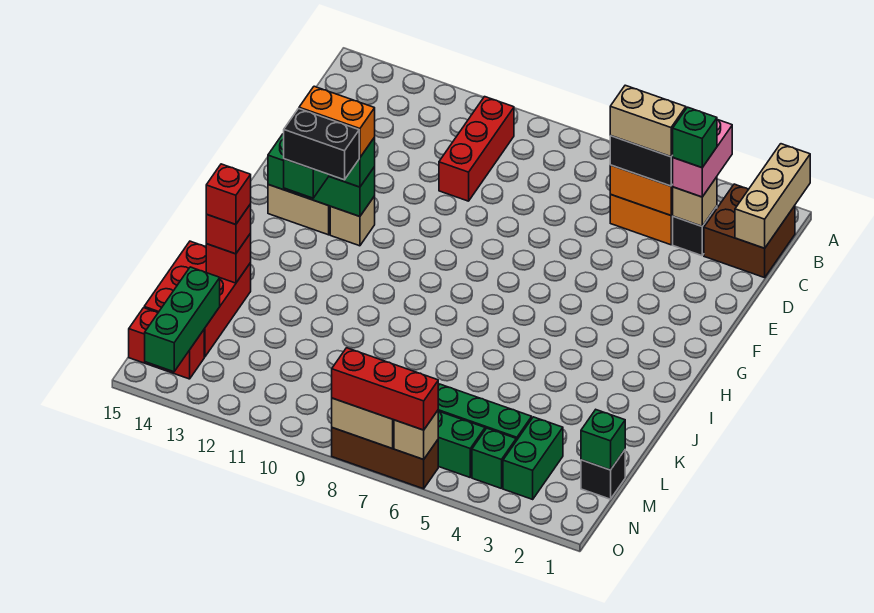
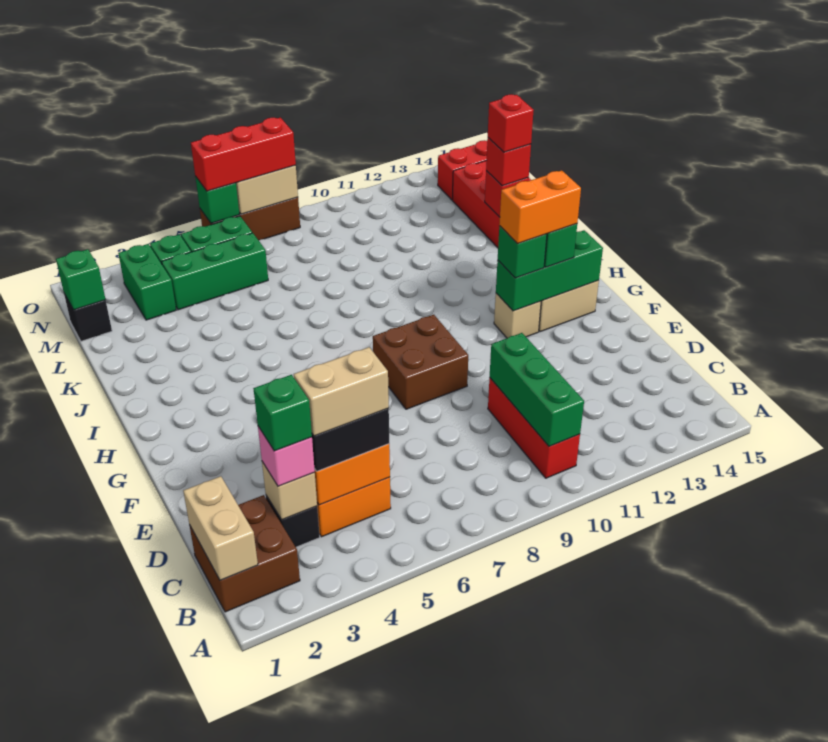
tan brick A1:C1 level 2 -> tan brick B1:C1 level 2
pink brick B3:C3 level 3 -> pink brick C3 level 3
none -> brown brick F8:G9 level 1
black brick H12:H13 level 4 -> none
green brick M14:O14 level 2 -> green brick B10:D10 level 2
tan brick O6 level 2 -> green brick O6 level 2

